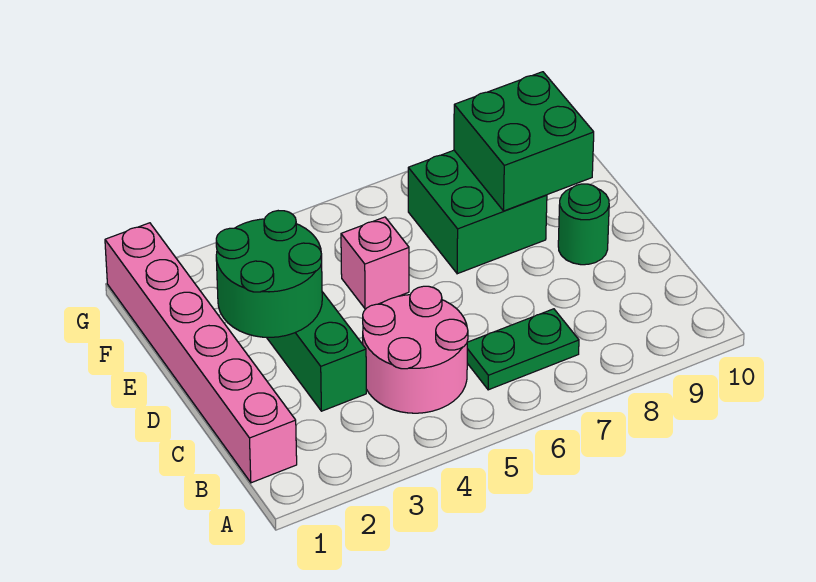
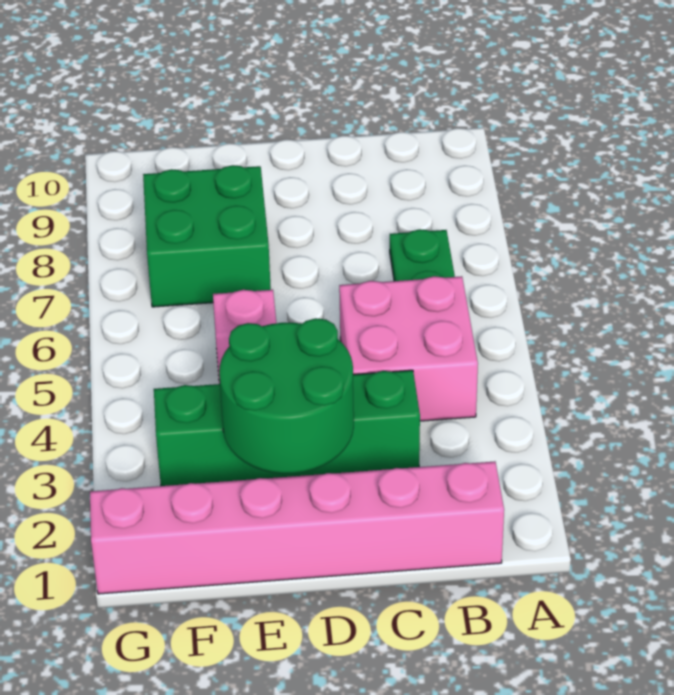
pink round brick B4:C5 level 1 -> pink brick B4:C5 level 1
green round brick D9 level 1 -> none
green brick E8:F9 level 2 -> none

